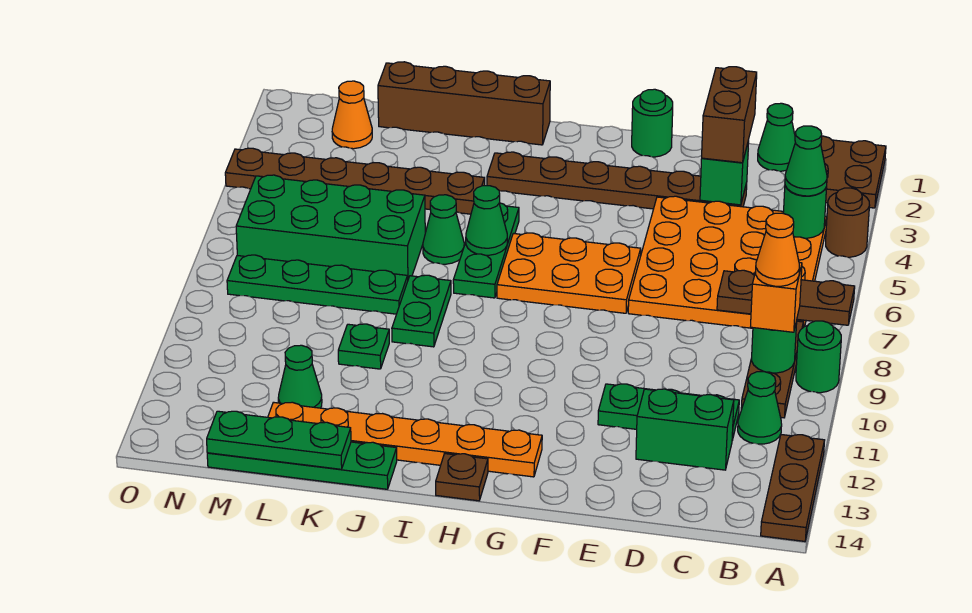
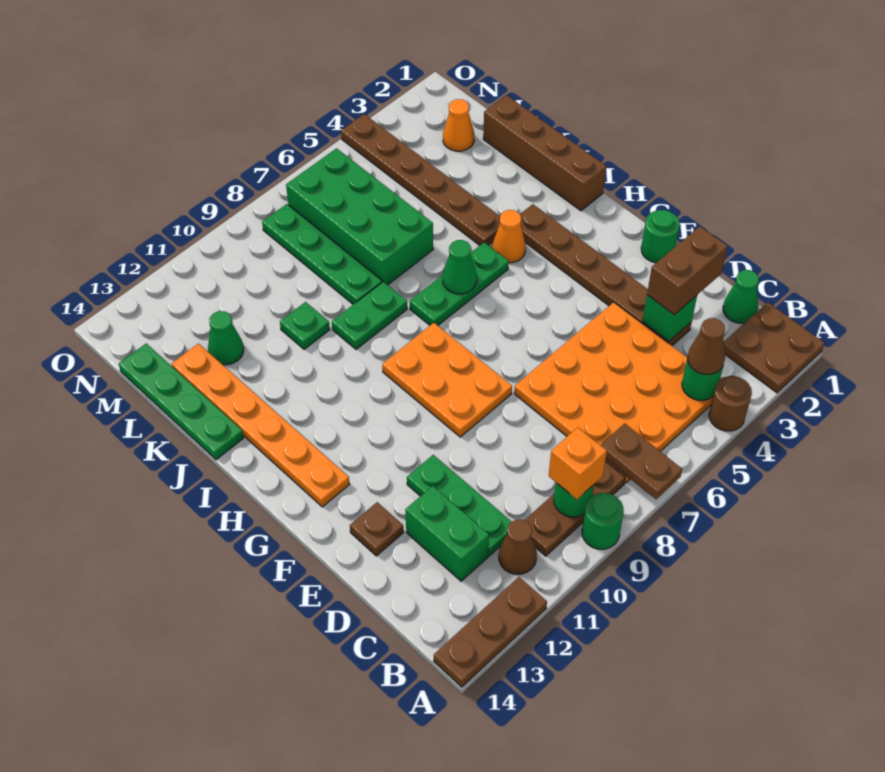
brown plate A7:C7 level 2 -> brown plate A7:B7 level 2
green cone B4 level 3 -> brown cone B4 level 3
orange cone B9 level 4 -> orange cone I4 level 1
green cone B11 level 1 -> brown cone B11 level 1
orange plate F6:H7 level 1 -> orange plate F8:H9 level 1
brown plate H14 level 1 -> brown plate E13 level 1
green cone J6 level 1 -> none
green plate K14:M14 level 2 -> none

